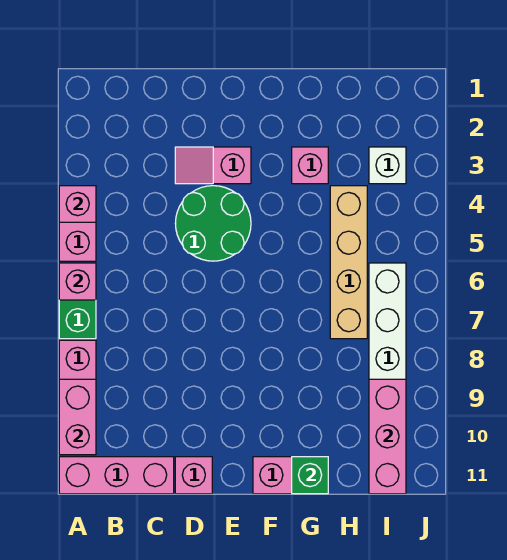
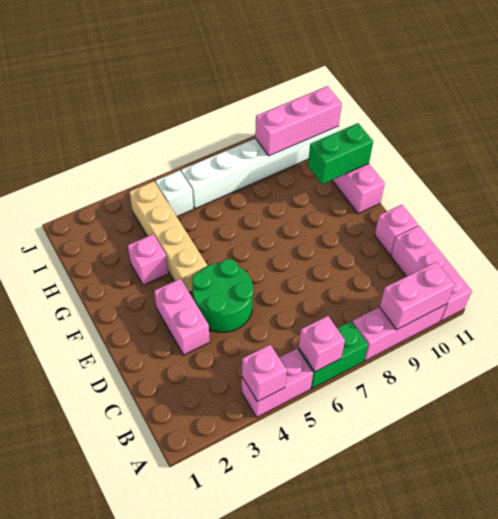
pink slope D3:E3 level 1 top E -> pink brick D3:E3 level 1
green brick G11 level 2 -> green brick G10:G11 level 2
tan brick H4:H7 level 1 -> tan brick F4:I4 level 1
white brick I3 level 1 -> white brick I5 level 1

